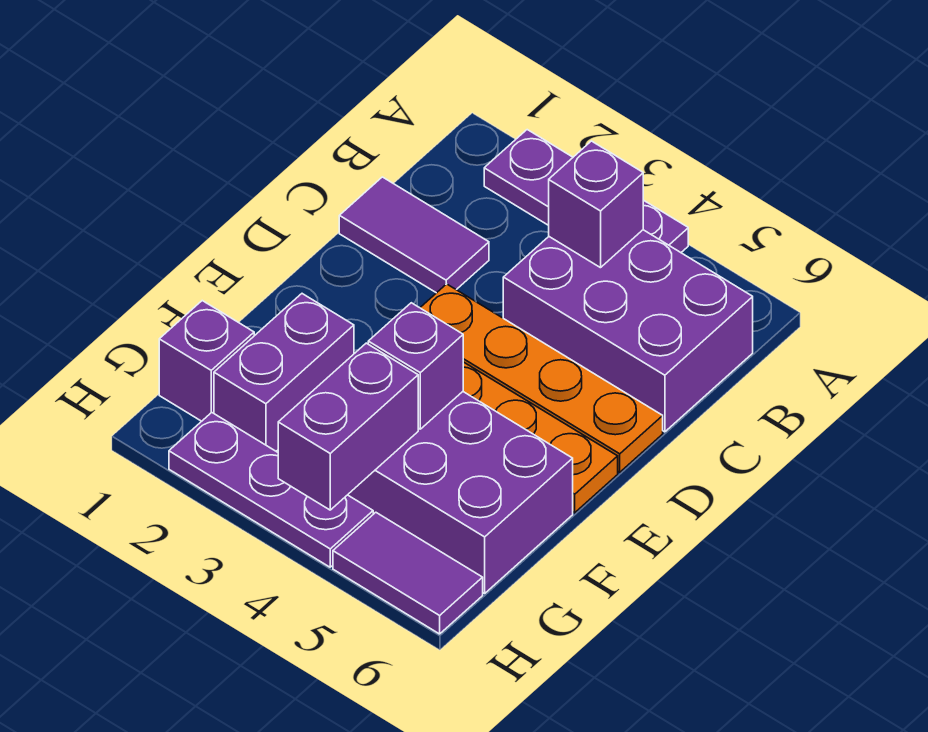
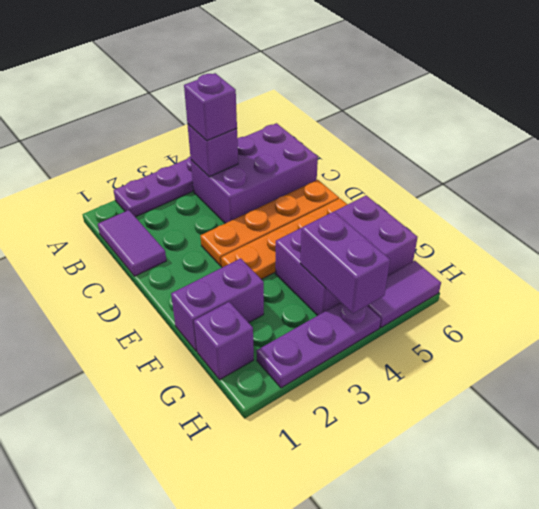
purple tile C1:C2 level 1 -> purple tile B1:C1 level 1
purple brick F2:G2 level 1 -> purple brick F1:F2 level 1
purple brick F4 level 2 -> purple brick B4 level 3

